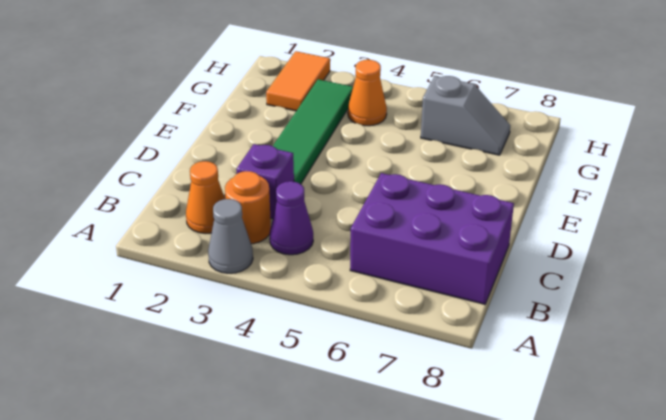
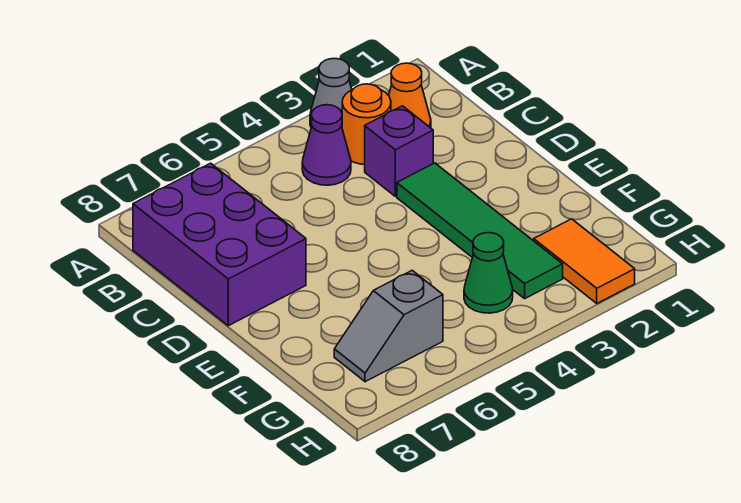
purple brick B6:C8 level 1 -> purple brick B7:D8 level 1
orange cone G4 level 1 -> green cone G4 level 1

